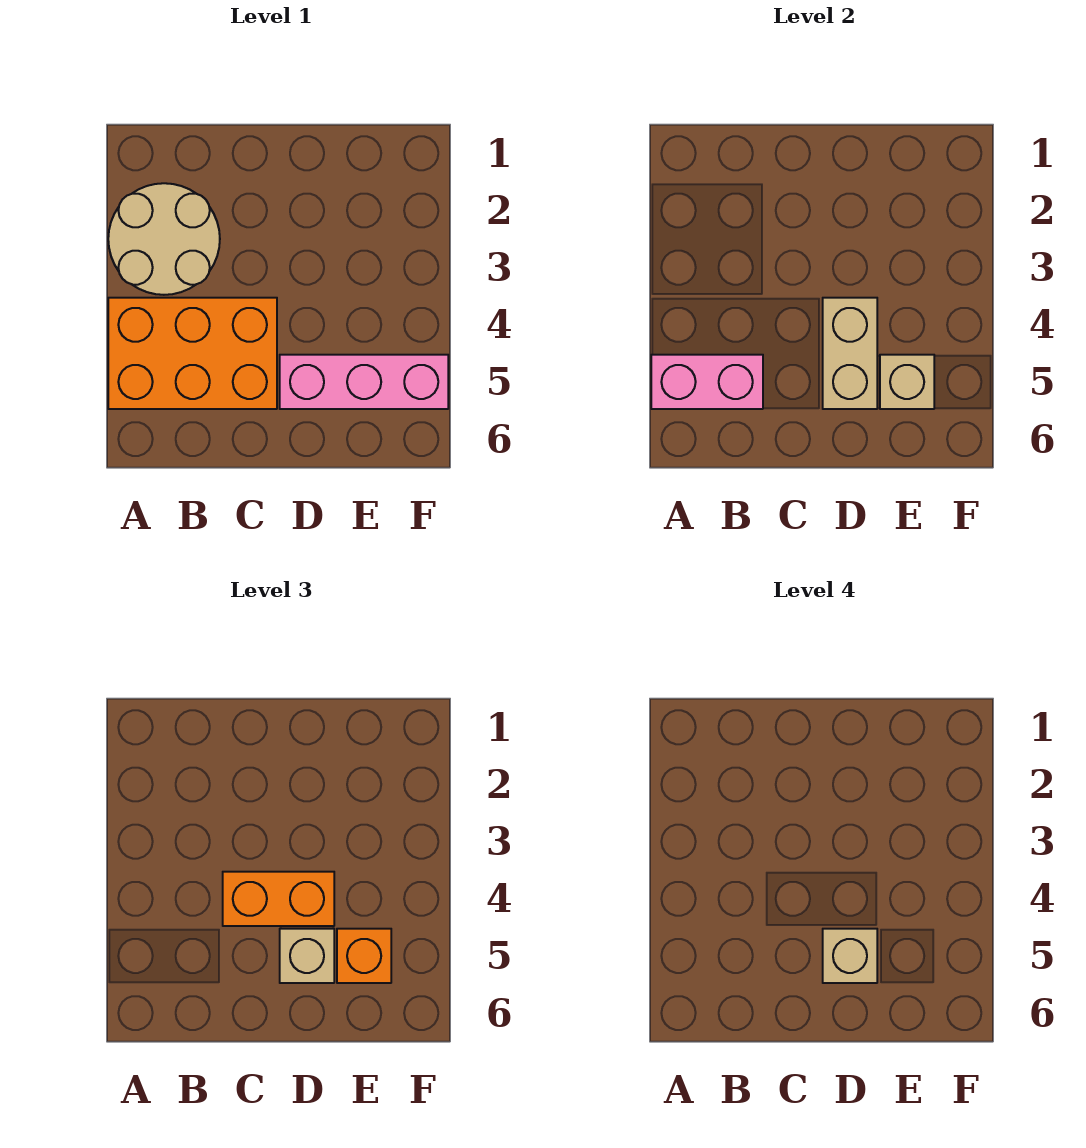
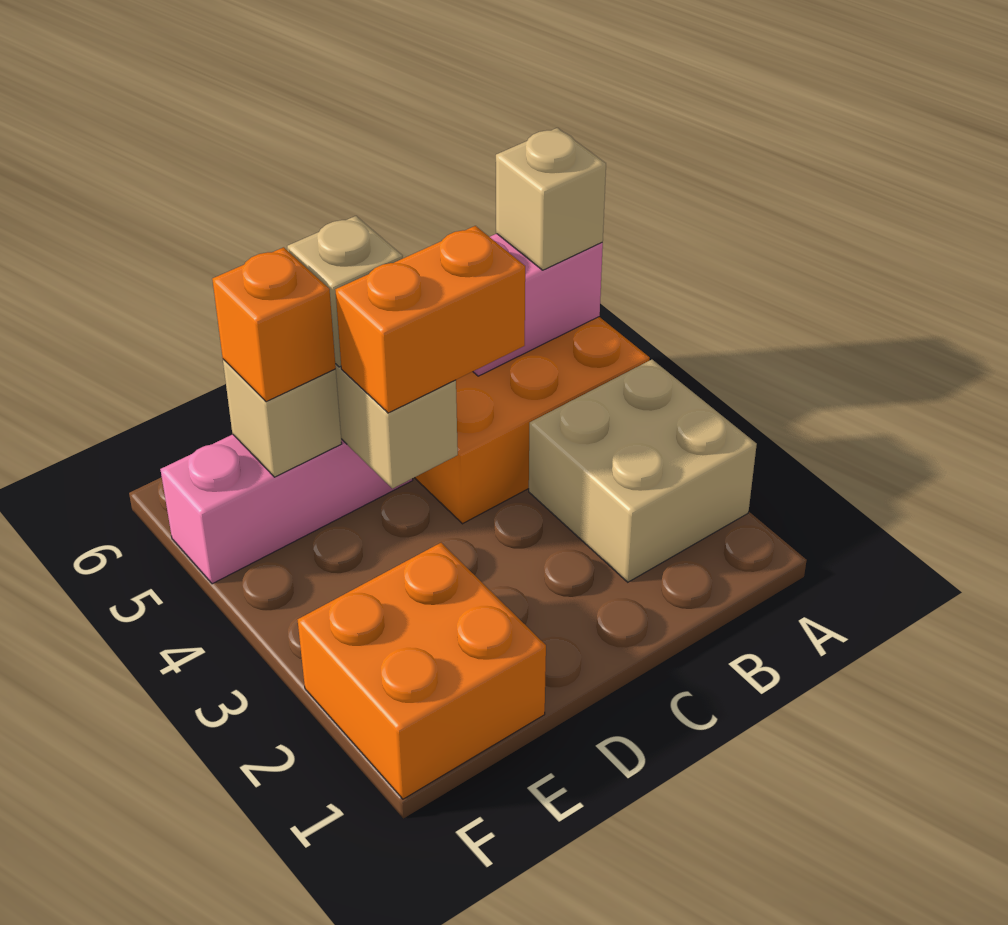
tan round brick A2:B3 level 1 -> tan brick A2:B3 level 1
tan brick D5 level 4 -> tan brick A5 level 3
none -> orange brick E1:F2 level 1

